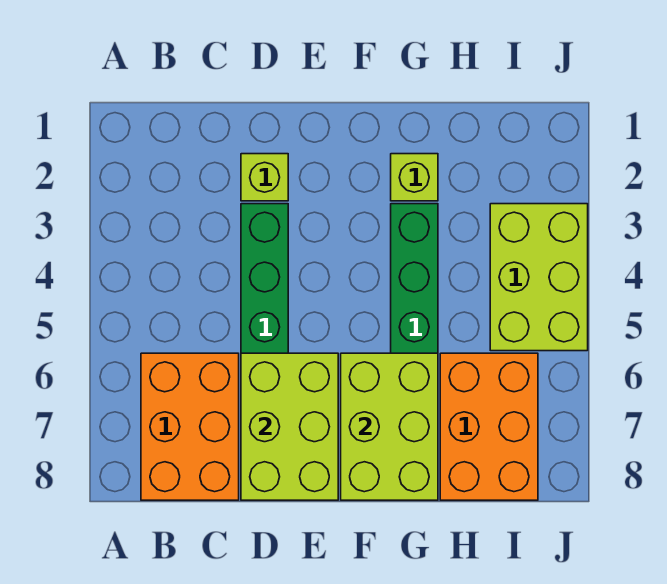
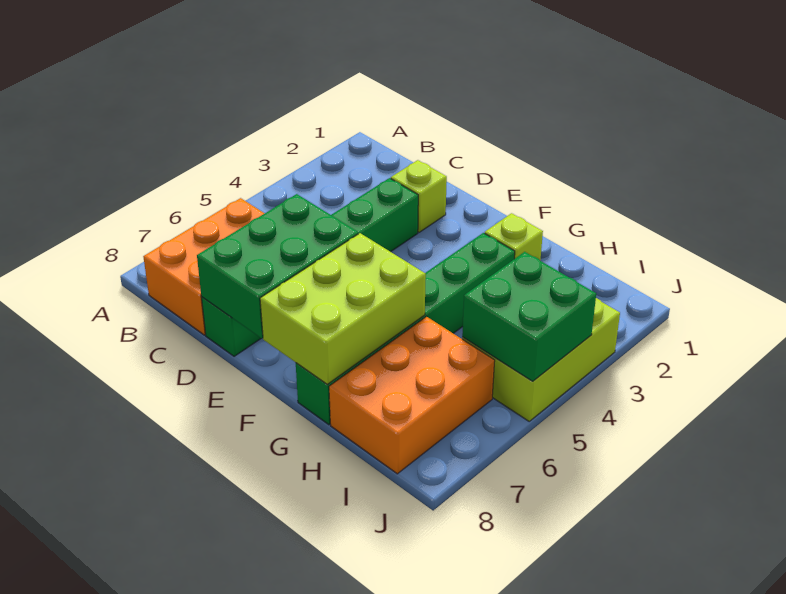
lime brick D6:E8 level 2 -> green brick D6:E8 level 2
none -> green brick I4:J5 level 2

